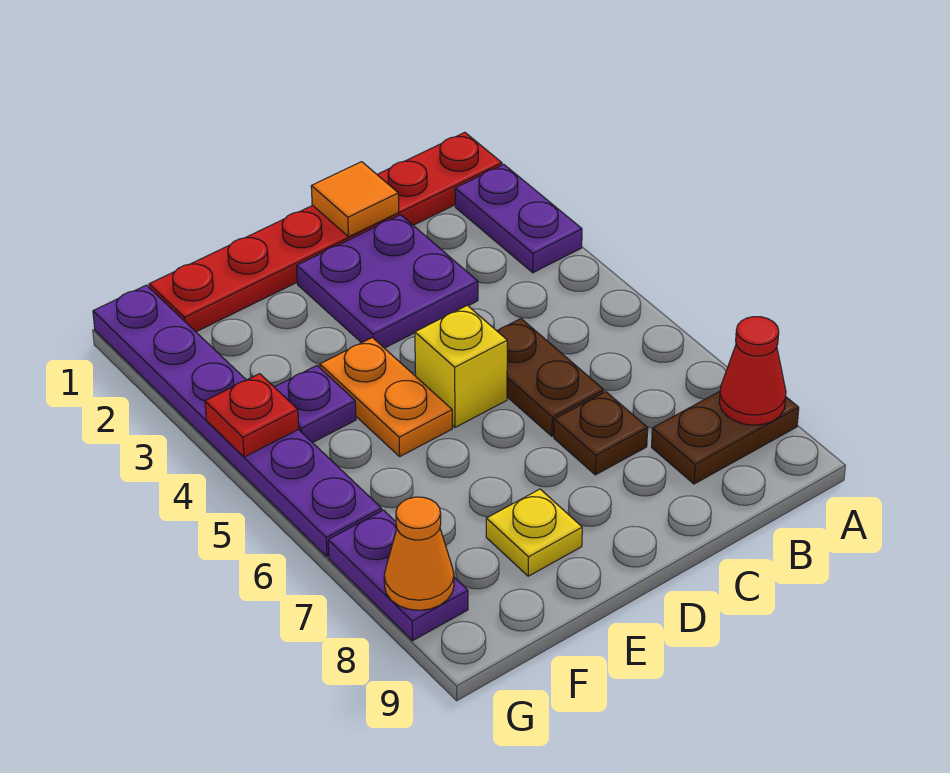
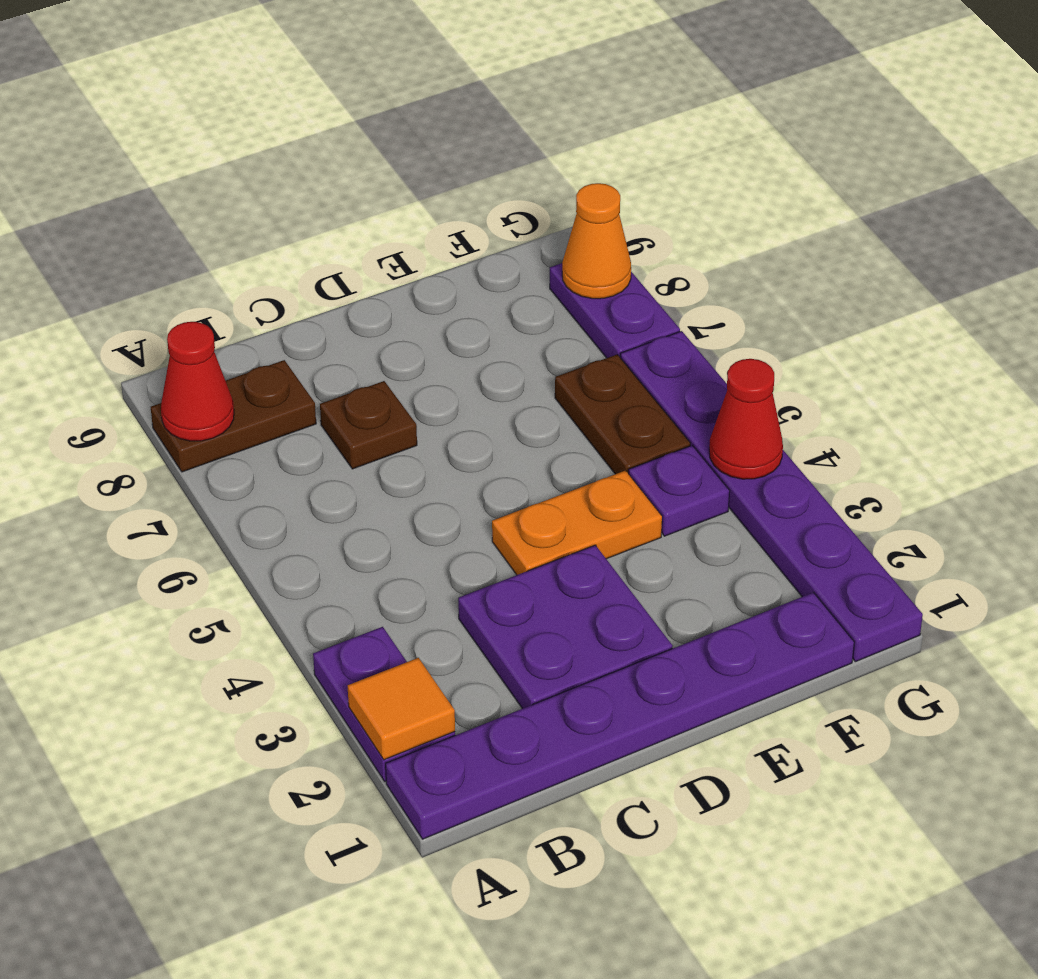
red plate A1:F1 level 1 -> purple plate A1:F1 level 1
orange tile C1 level 2 -> orange tile A2 level 2
brown plate C5:C6 level 1 -> brown plate F5:F6 level 1
yellow brick D5 level 1 -> none
orange plate E4:E5 level 1 -> orange plate D4:E4 level 1
yellow plate E8 level 1 -> none
red plate G4 level 2 -> red cone G4 level 2

